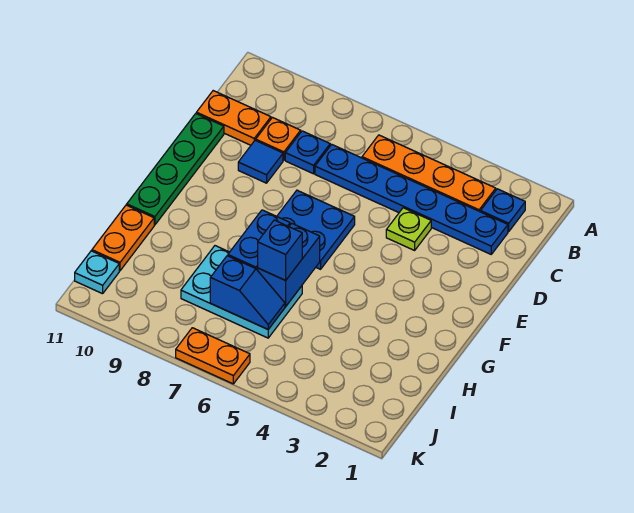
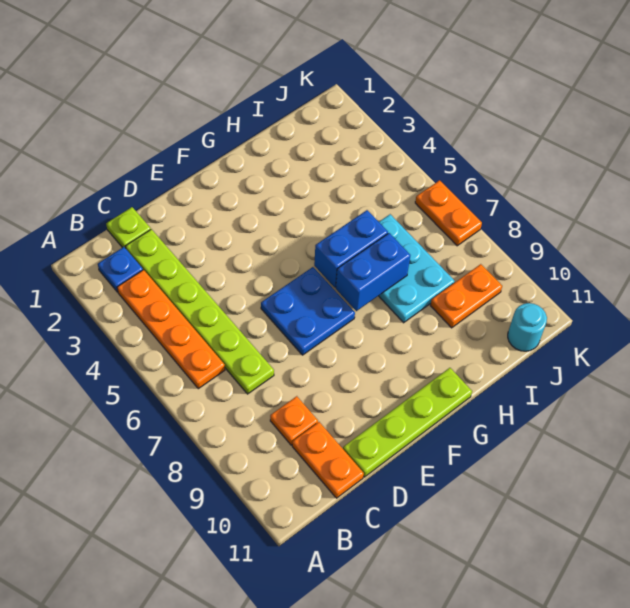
blue plate C2:C7 level 1 -> lime plate C2:C7 level 1
blue plate C8 level 1 -> none
lime plate D4 level 1 -> lime plate C1 level 1
blue tile D9 level 1 -> none
green plate D11:G11 level 1 -> lime plate D11:G11 level 1
blue brick H6 level 3 -> none
orange plate H11:I11 level 1 -> orange plate I9:J9 level 1
blue slope I6:I7 level 2 top 7 -> none
cyan plate J11 level 1 -> cyan round brick J11 level 1

